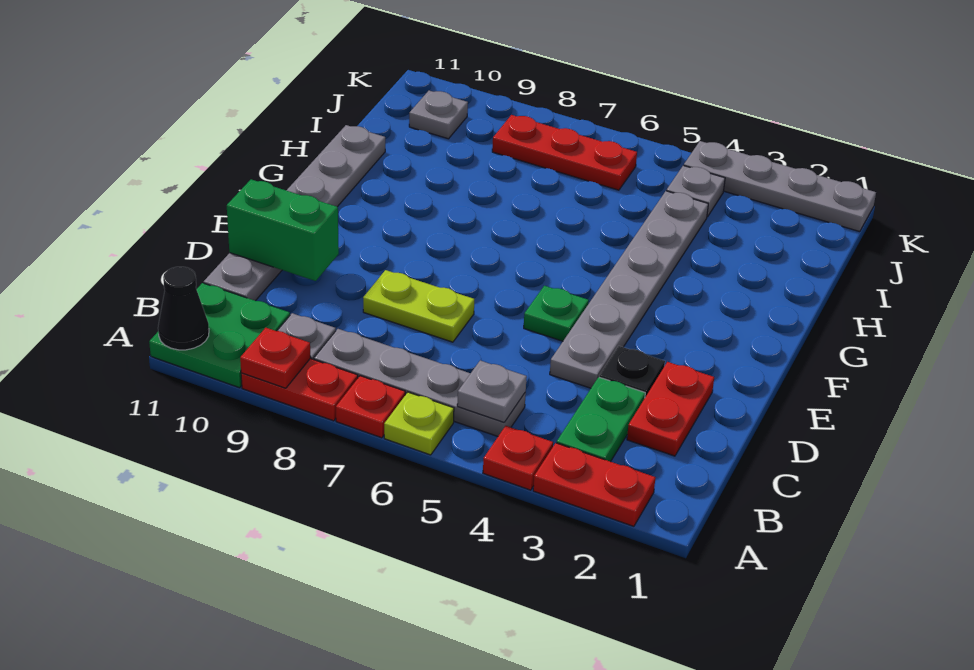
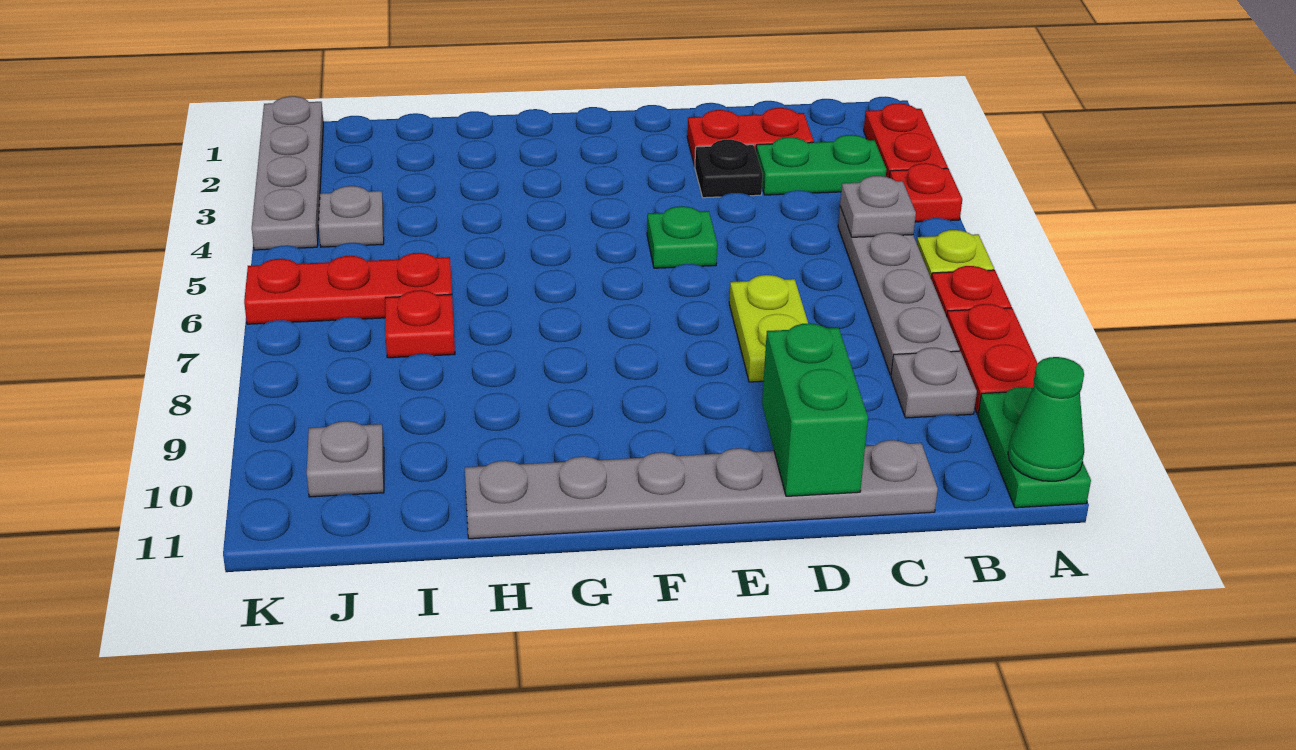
red plate A9 level 2 -> red plate I7 level 1
green plate A10:B11 level 1 -> green plate A10:A11 level 1
black cone A11 level 2 -> green cone A11 level 2
grey plate D4:I4 level 1 -> none
red plate J6:J8 level 1 -> red plate I6:K6 level 1

